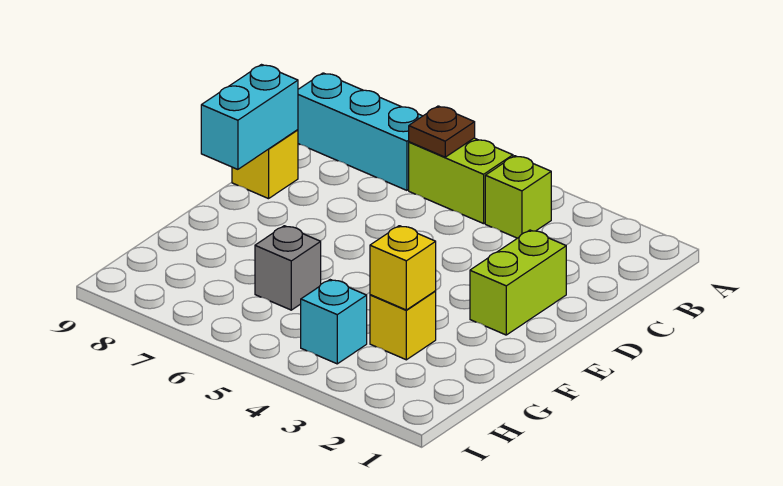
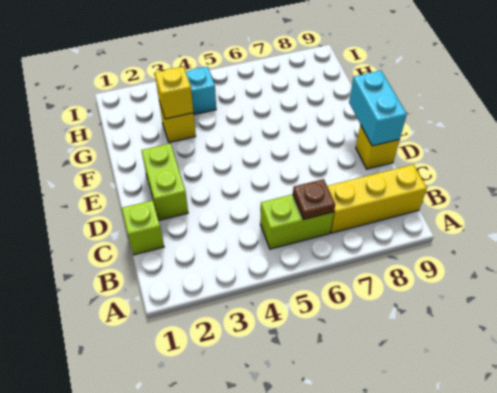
lime brick B4 level 1 -> lime brick C1 level 1
cyan brick B7:B9 level 1 -> yellow brick B7:B9 level 1
grey brick G6 level 1 -> none

